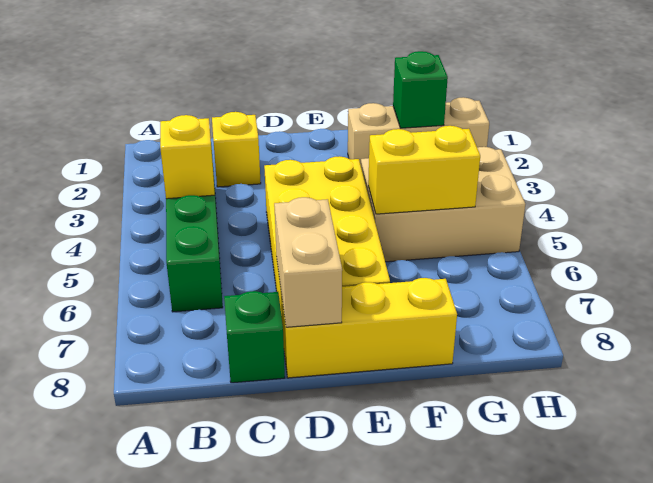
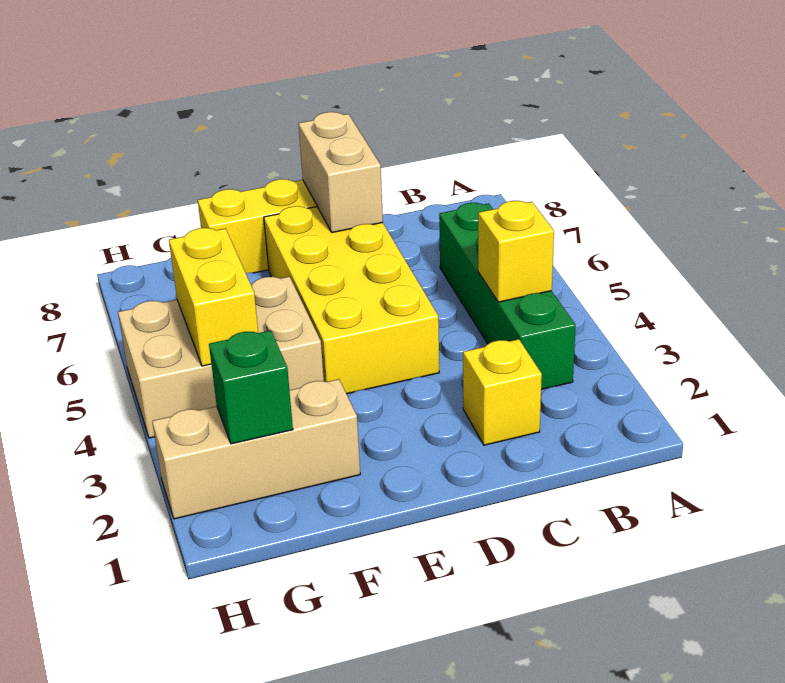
green brick C8 level 1 -> none
yellow brick F5:G5 level 2 -> yellow brick G4:G5 level 2

